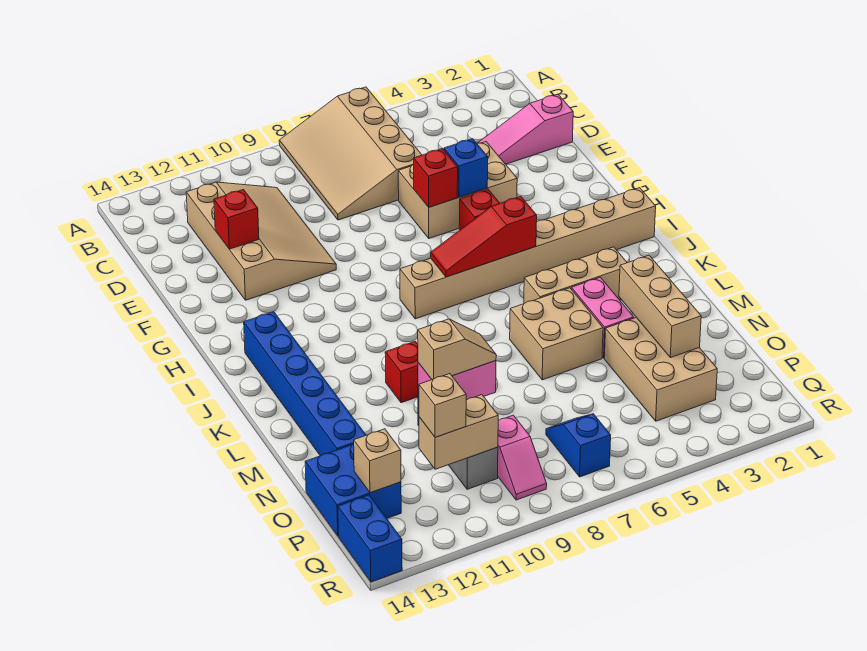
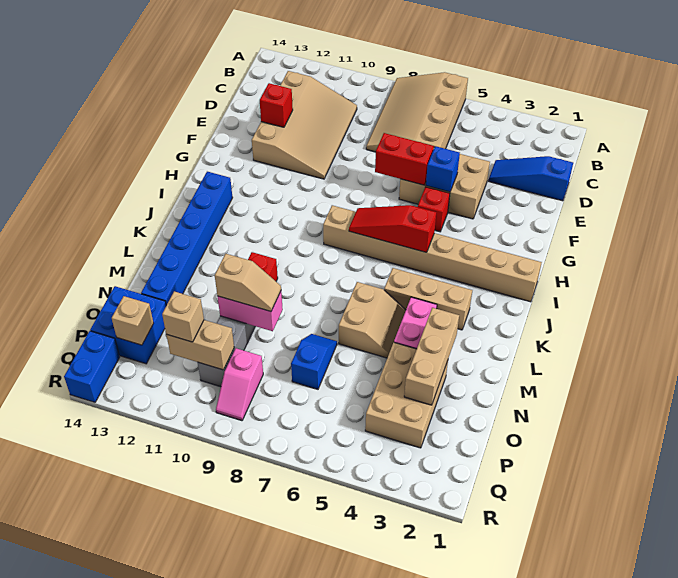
pink slope D1:D3 level 1 top 1 -> blue slope D1:D3 level 1 top 1
red brick F6 level 2 -> red brick F6:F7 level 2
tan brick L5:M6 level 1 -> tan slope L5:M6 level 1 top 6
blue slope P7:Q7 level 1 top Q -> blue slope N7:O7 level 1 top O

